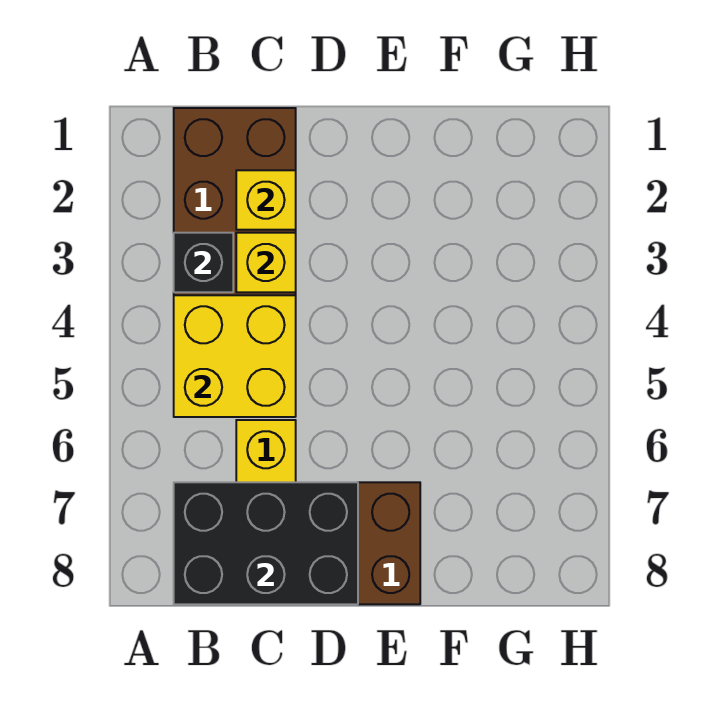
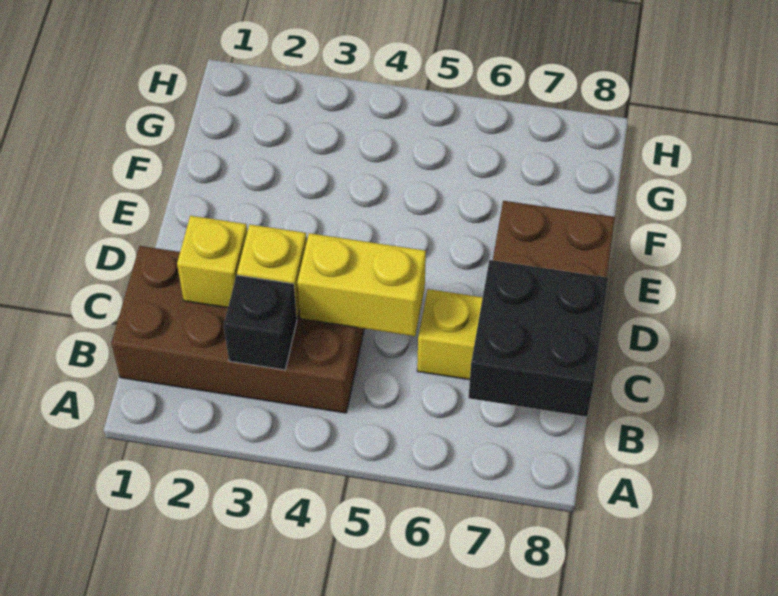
yellow brick B4:C5 level 2 -> yellow brick C4:C5 level 2
black brick B7:D8 level 2 -> black brick B7:C8 level 2

